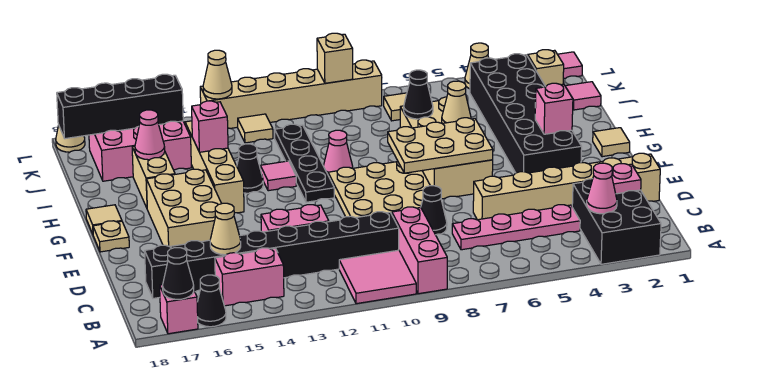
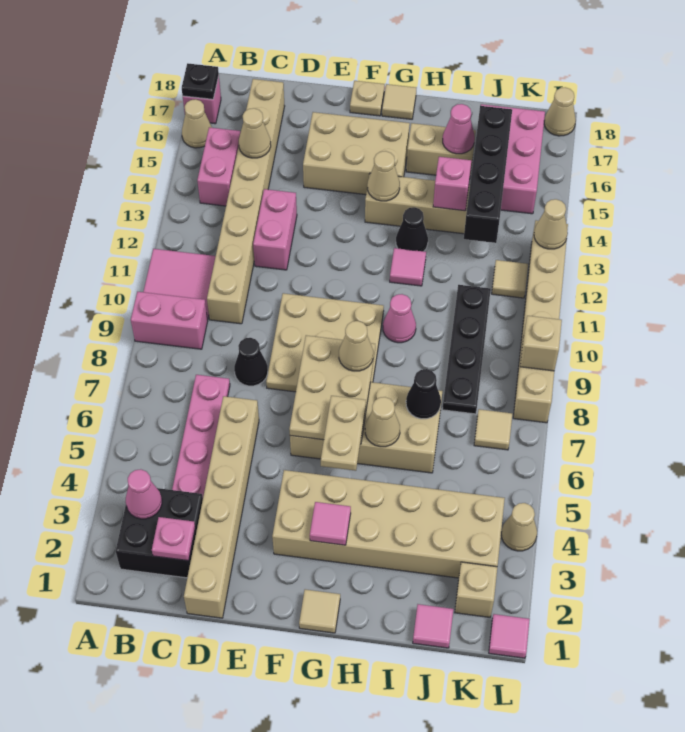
black brick A2:C3 level 1 -> black brick B2:C3 level 1
pink brick A9:C9 level 1 -> pink brick A9:B9 level 1
black cone A16 level 1 -> tan cone A16 level 1
black cone A17 level 2 -> black plate A17 level 2
black brick C10:C17 level 1 -> tan brick C10:C17 level 1
black brick F3:K4 level 1 -> tan brick F3:K4 level 1
pink brick G3 level 2 -> pink tile G3 level 2
none -> tan plate G5:G6 level 3
none -> tan cone G8 level 3
black plate G11:J11 level 1 -> black plate J8:J11 level 1
none -> tan cone G14 level 2
black brick K15:K18 level 2 -> black brick J13:J16 level 2

